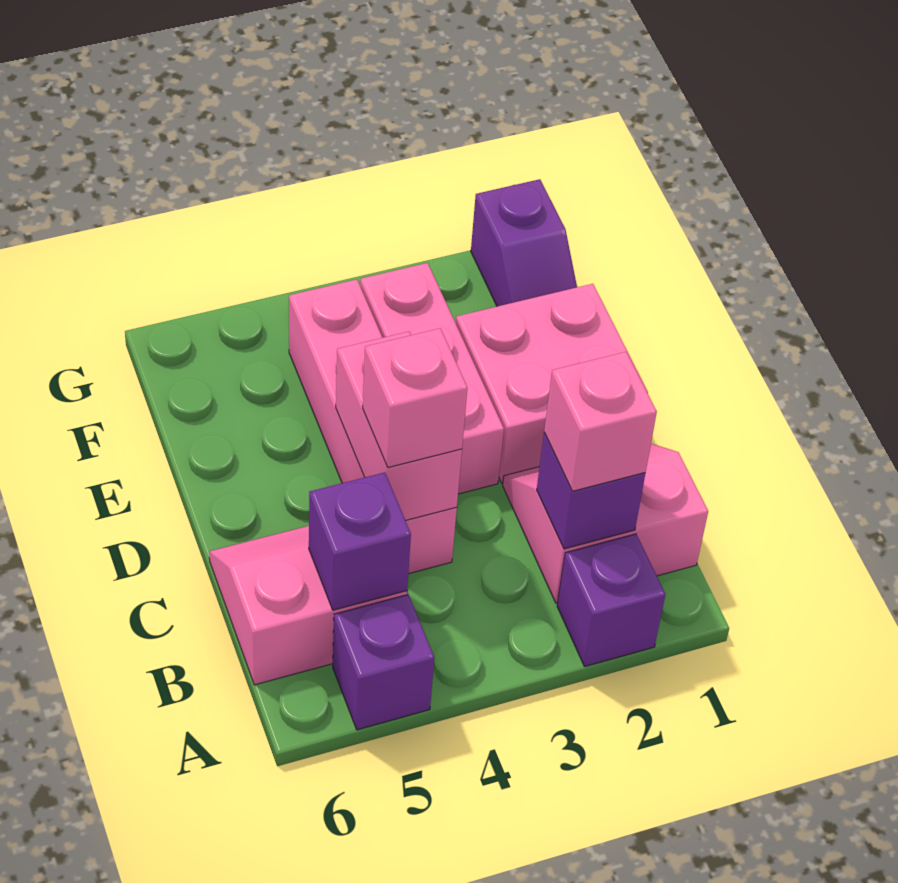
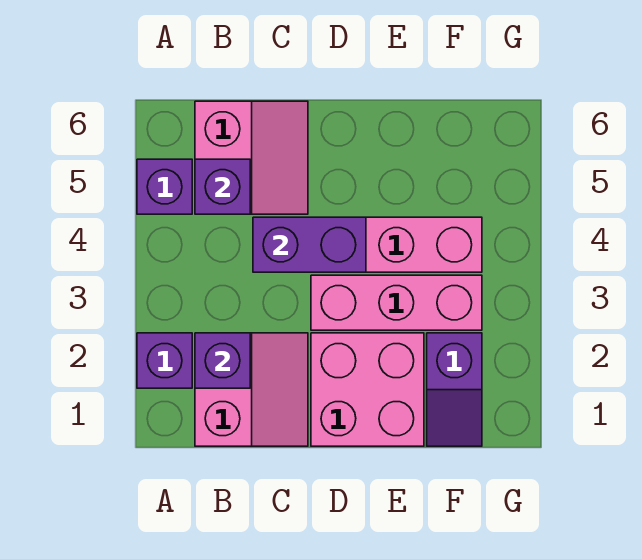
pink brick B2 level 3 -> none
pink brick C4:D4 level 2 -> purple brick C4:D4 level 2
pink brick C4 level 3 -> none
purple slope F1:G1 level 1 top G -> purple slope F1:F2 level 1 top 2

